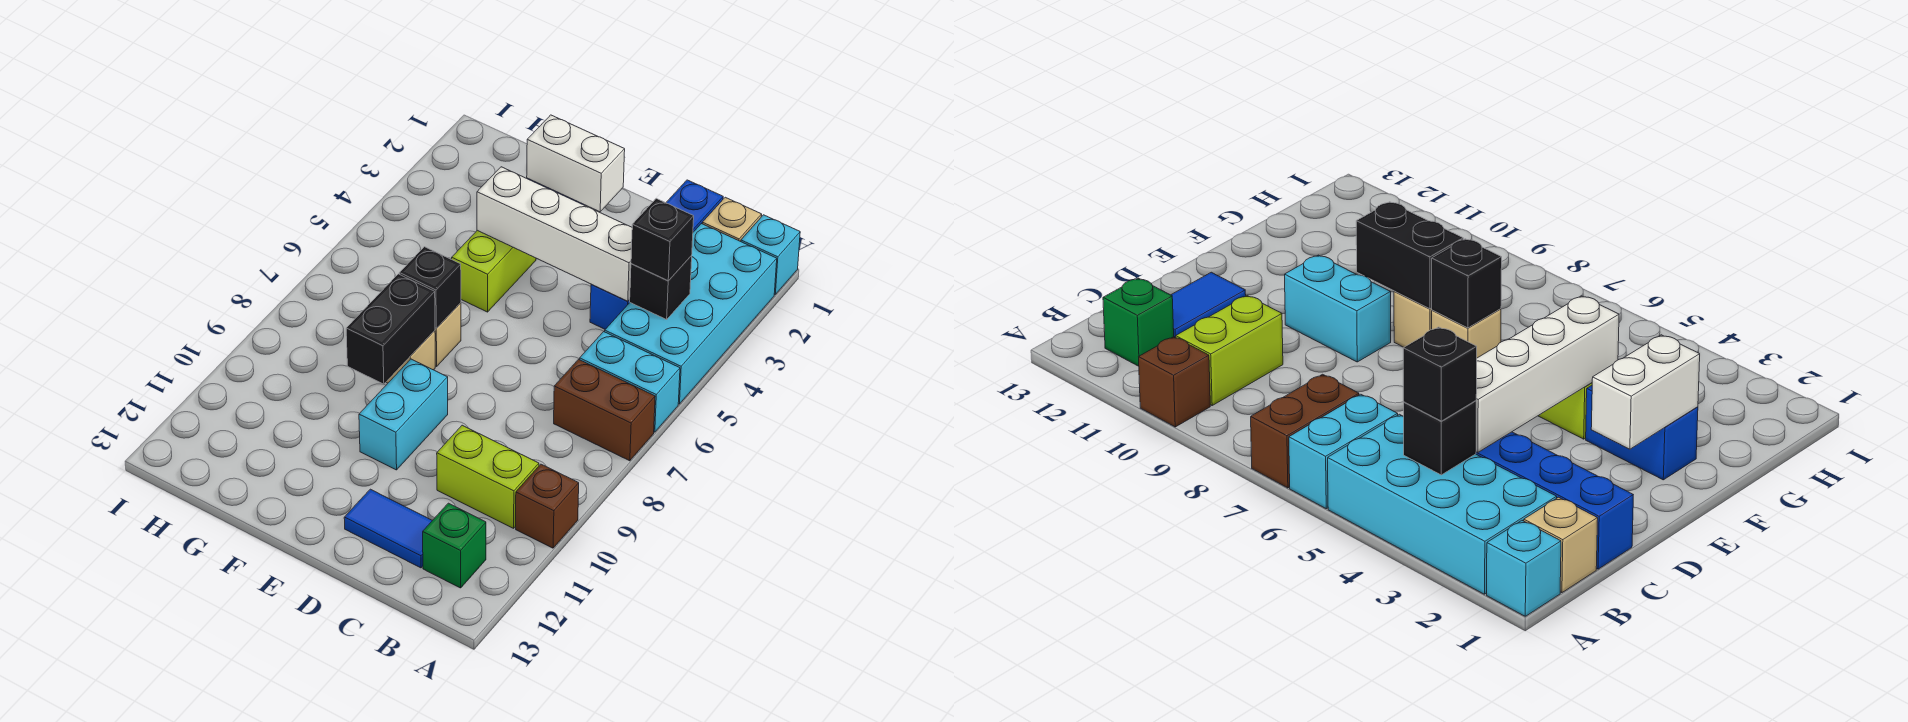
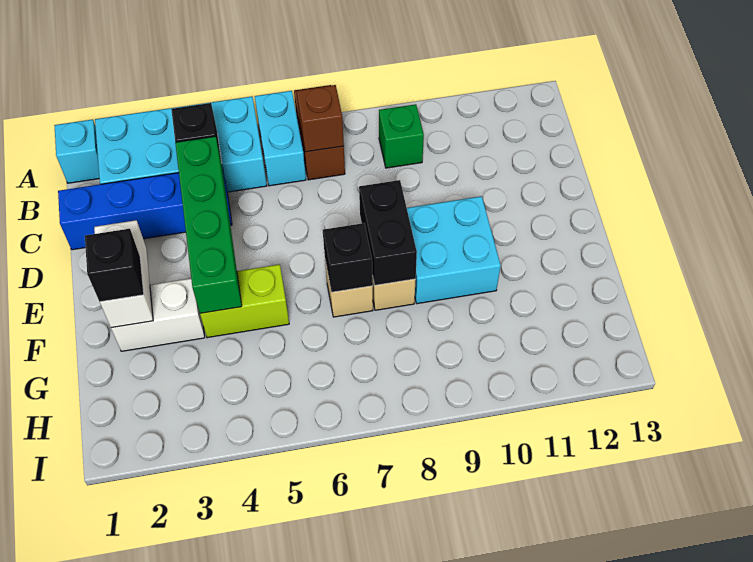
brown brick A10 level 1 -> brown brick B7 level 2
tan brick B1 level 1 -> none
black brick B4 level 3 -> black brick F2 level 3
lime brick B10:C10 level 1 -> none
green brick B12 level 1 -> green brick B9 level 1
white brick C4:F4 level 2 -> green brick C4:F4 level 2
blue tile C12:D12 level 1 -> none
cyan brick E9:E10 level 1 -> cyan brick E9:F10 level 1
blue brick F2:F3 level 1 -> white brick F2:F3 level 1
black brick F8:F9 level 2 -> black brick E8:F8 level 2

